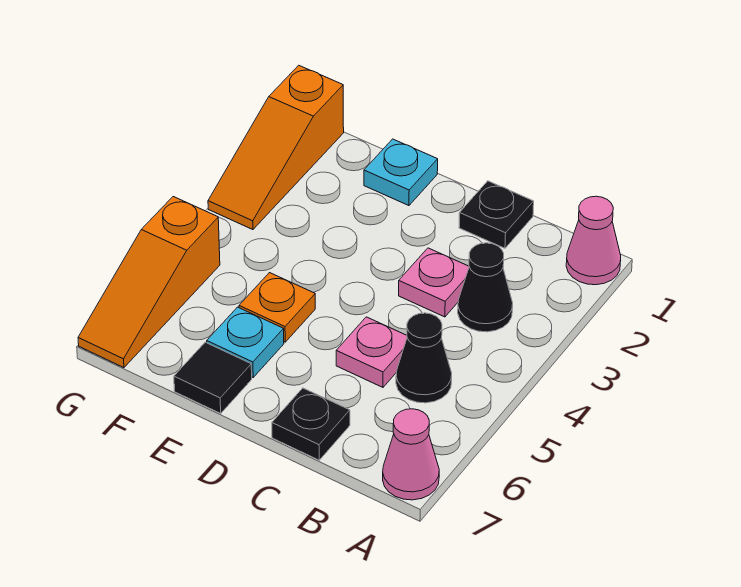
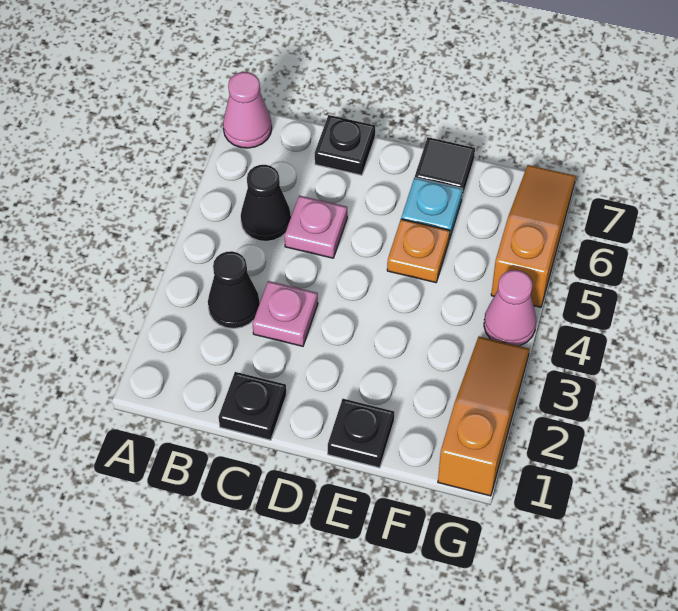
pink cone A1 level 1 -> pink cone G4 level 1
cyan plate E1 level 1 -> black plate E1 level 1

